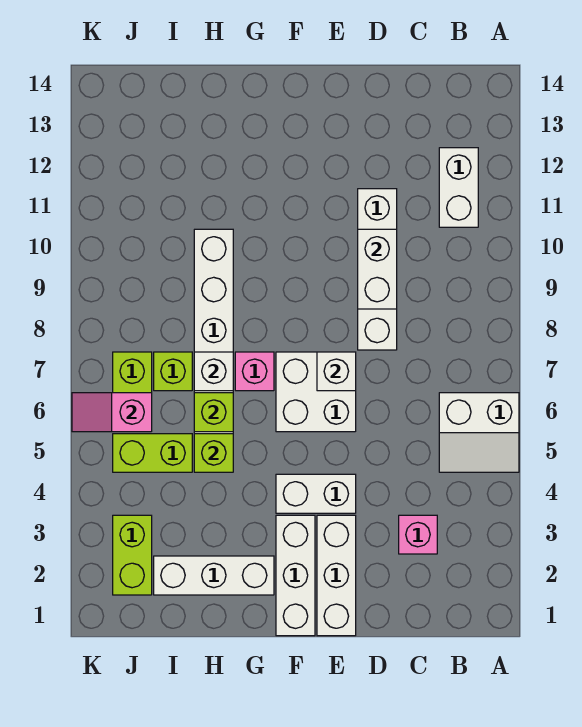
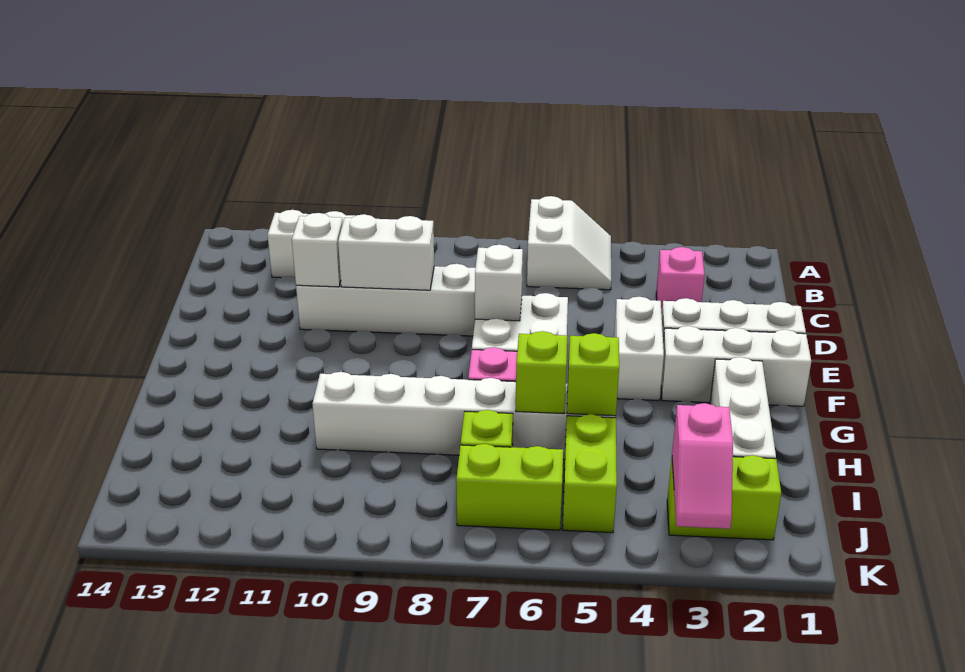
white brick H7 level 2 -> white brick D11 level 2
pink slope J6:K6 level 2 top J -> pink slope J3:K3 level 2 top J

